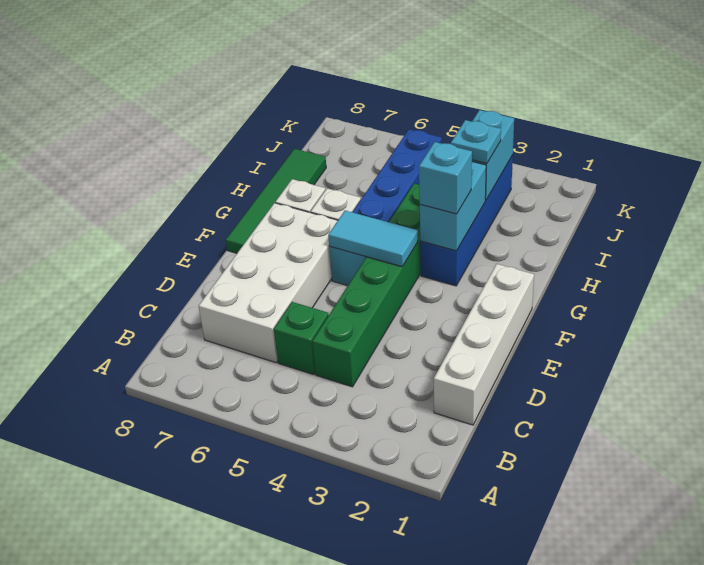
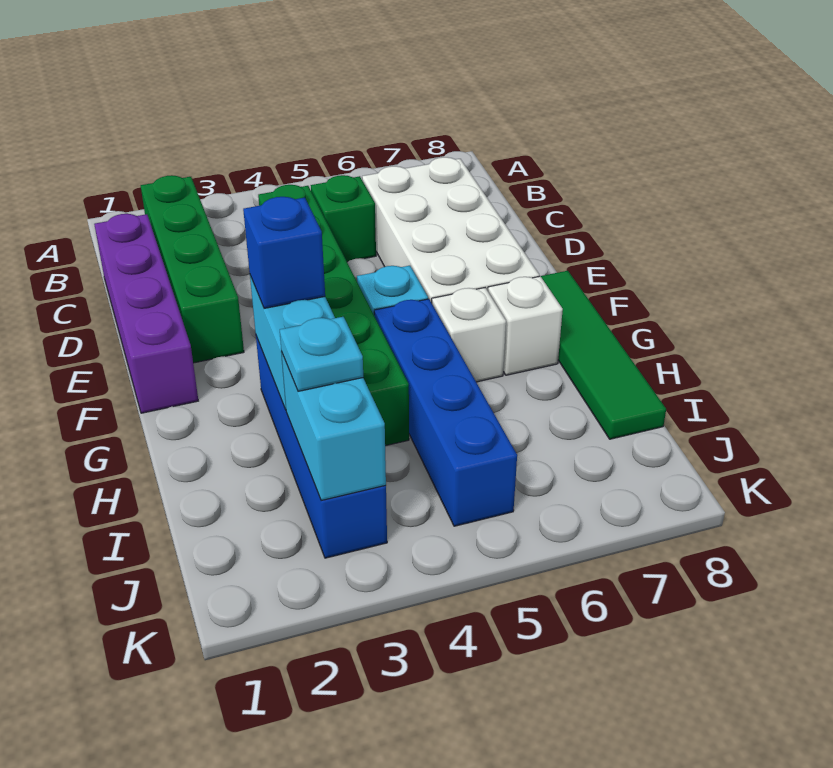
none -> green brick B2:E2 level 1
white brick C1:F1 level 1 -> purple brick C1:F1 level 1
cyan tile F4:F5 level 2 -> none
cyan brick G3 level 3 -> blue brick G3 level 3

